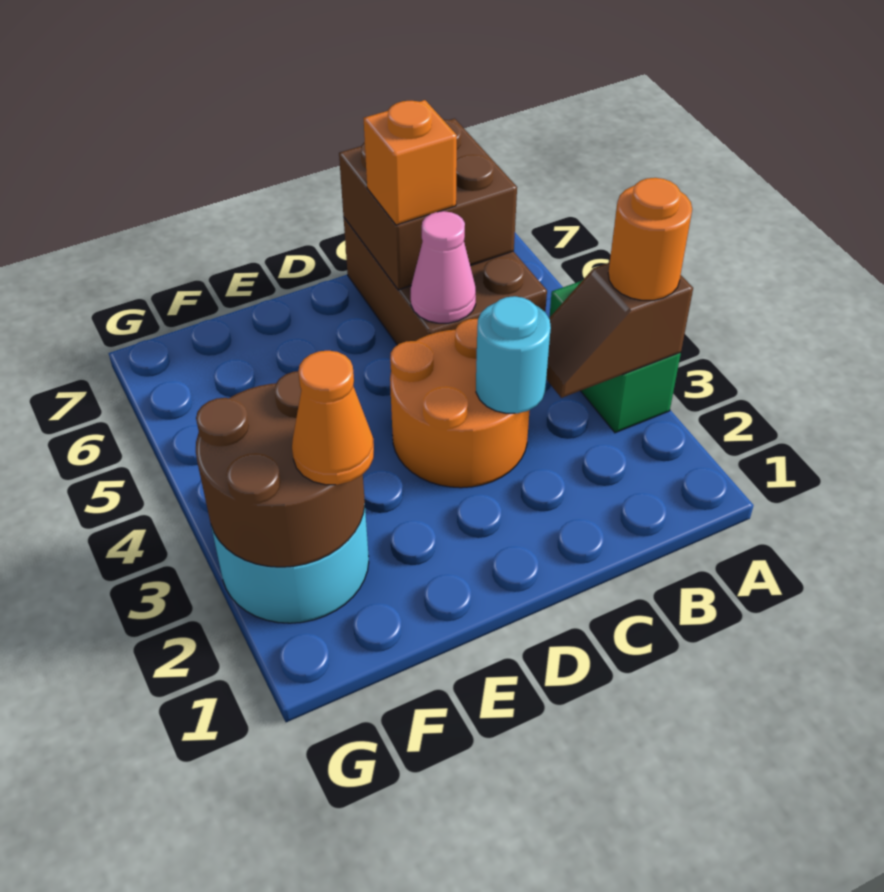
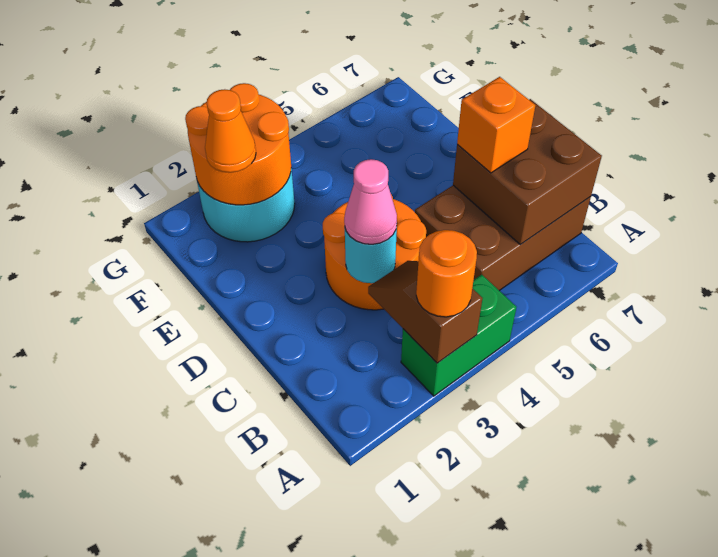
pink cone C5 level 2 -> pink cone C3 level 3
brown round brick F2:G3 level 2 -> orange round brick F2:G3 level 2

